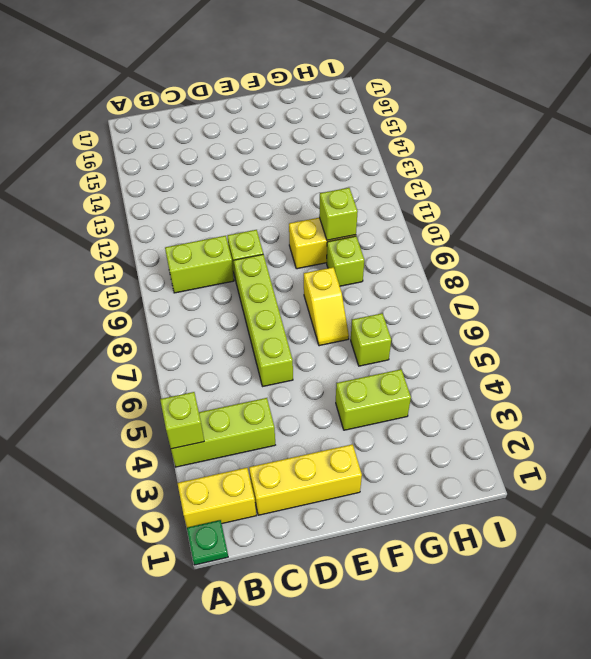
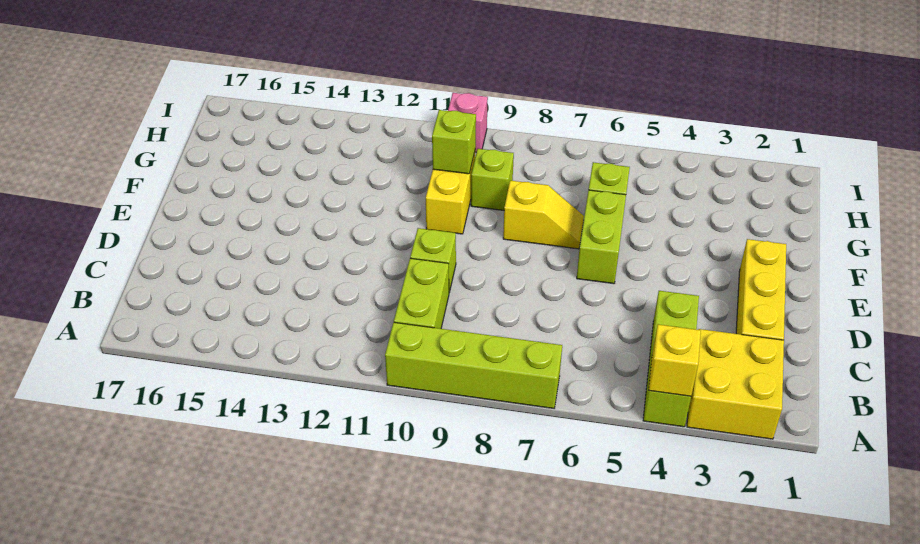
green plate A1 level 1 -> none
yellow brick A2:B2 level 1 -> yellow brick A2:B3 level 1
lime brick A4 level 2 -> yellow brick A4 level 2
lime brick D6:D9 level 1 -> lime brick A7:A10 level 1
lime brick F4:G4 level 1 -> lime brick E6:F6 level 1
none -> pink brick I10 level 1

